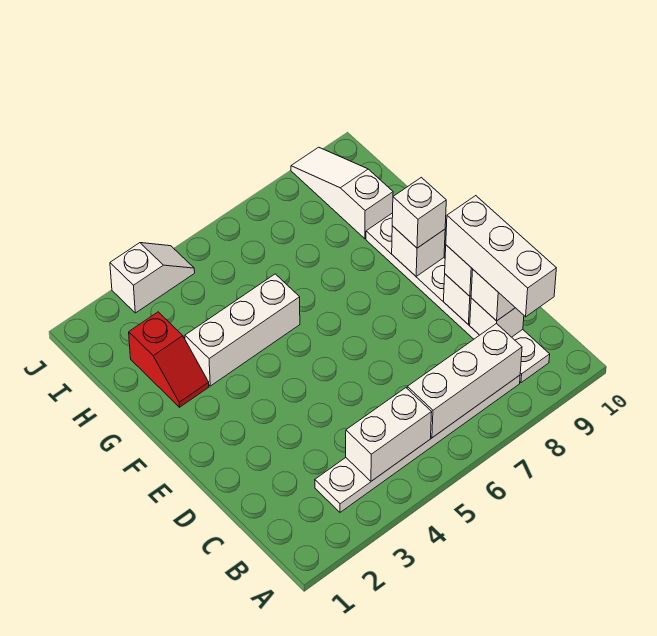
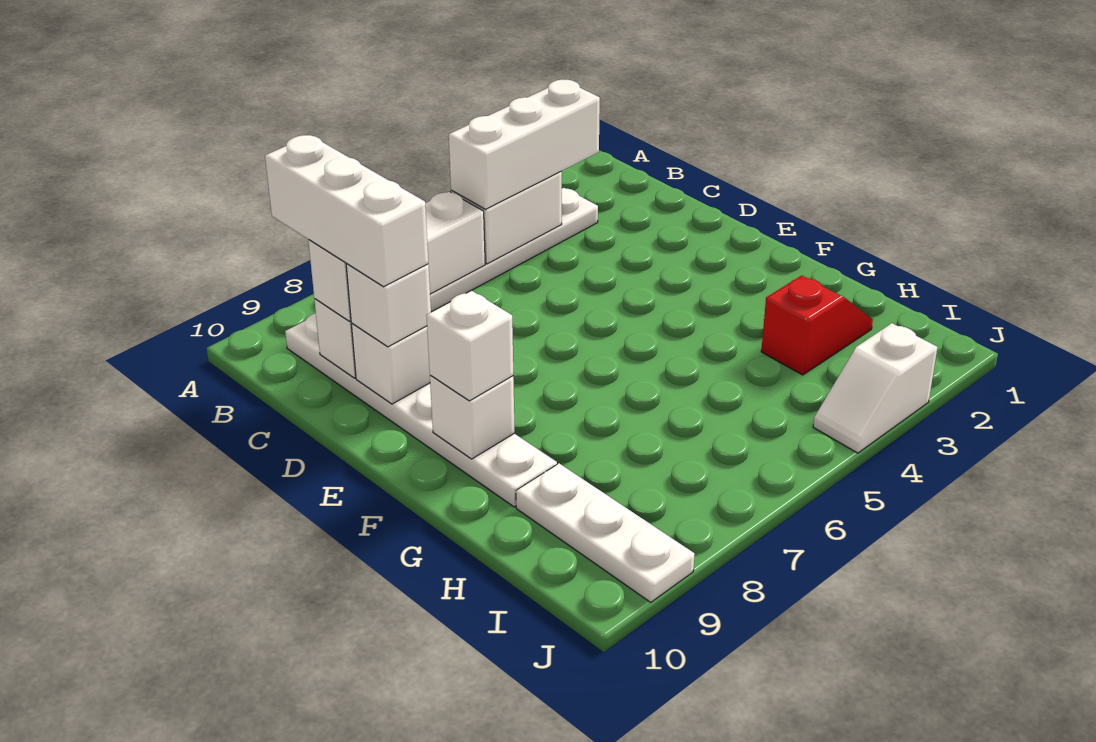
red slope G2:H2 level 1 top H -> red slope H2:H3 level 1 top 3
white brick G3:G5 level 1 -> white brick B3:B5 level 3
white slope H9:J9 level 1 top H -> white plate H9:J9 level 1

